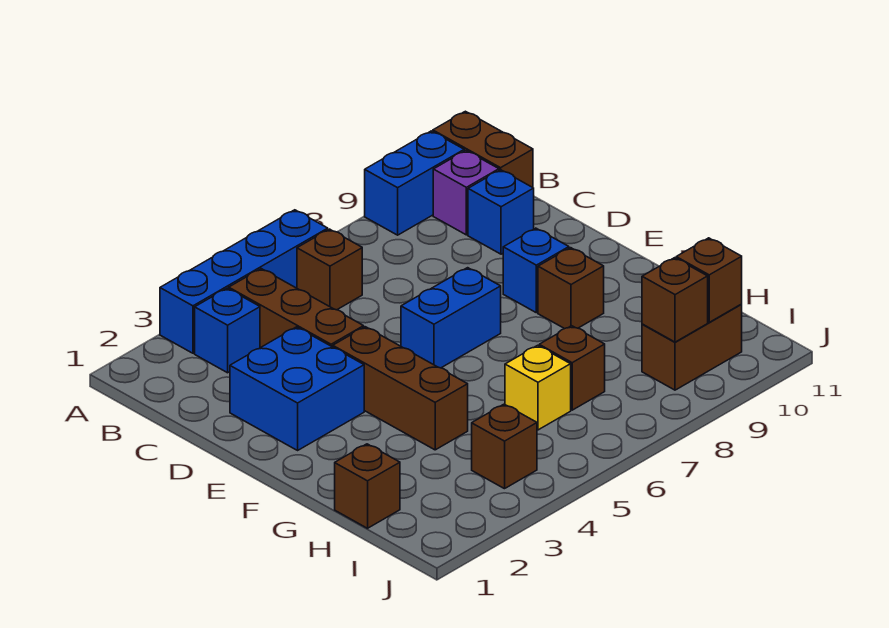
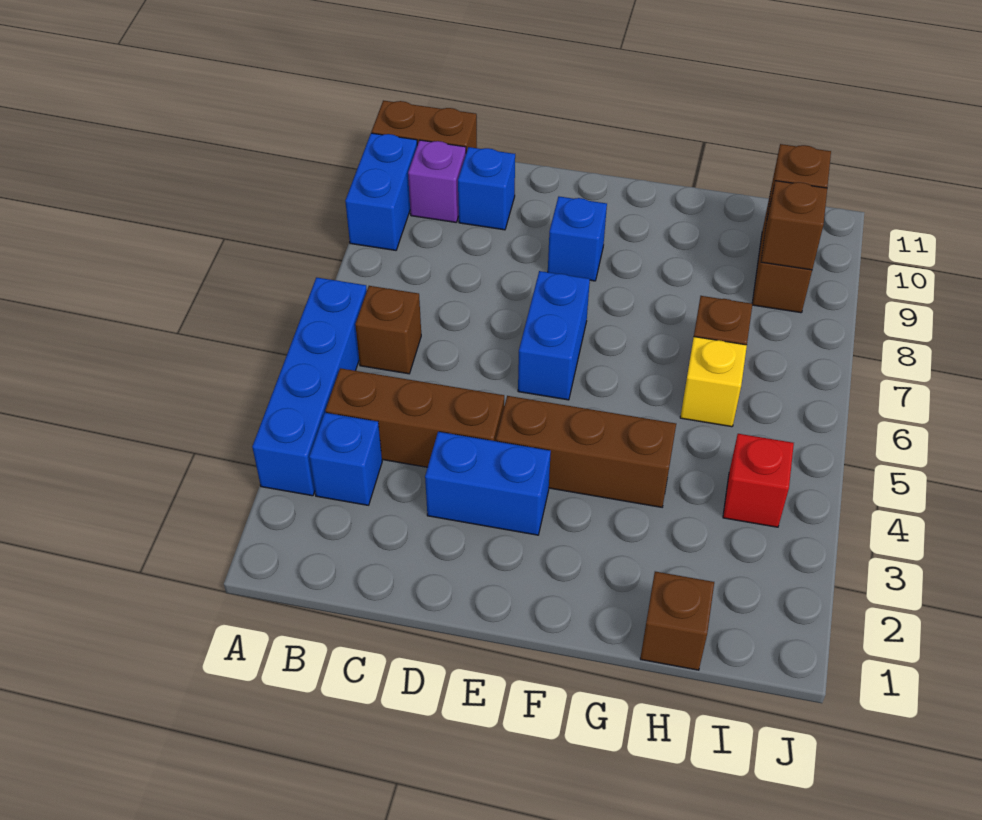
blue brick D2:E3 level 1 -> blue brick D3:E3 level 1
brown brick F9 level 1 -> none
brown brick I4 level 1 -> red brick I4 level 1

